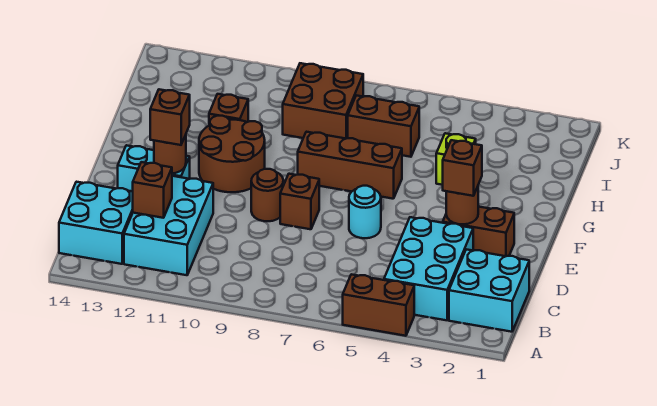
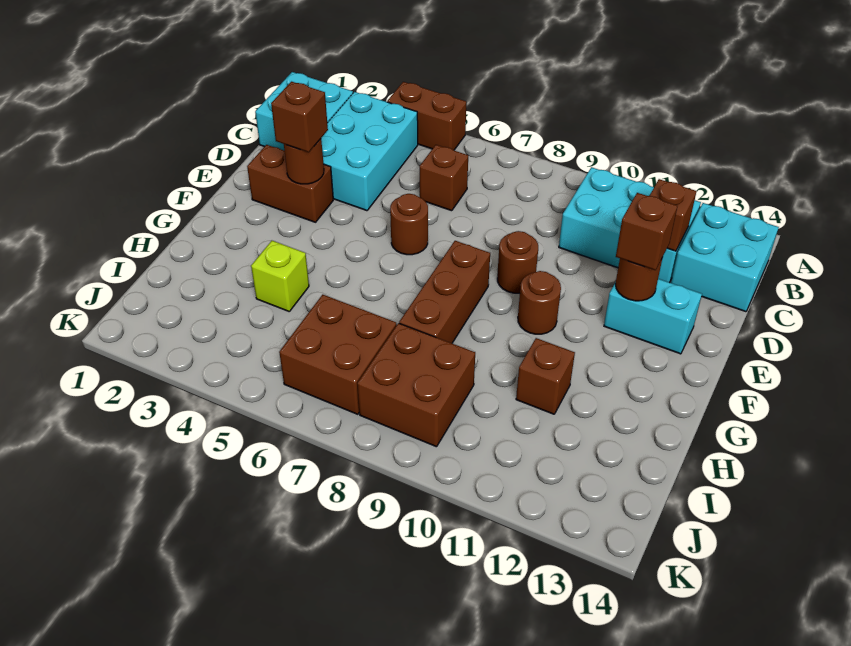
cyan brick B11:D12 level 1 -> cyan brick B10:C12 level 1
cyan round brick E6 level 1 -> brown round brick E6 level 1
brown brick E8 level 1 -> brown brick C6 level 1
brown round brick F10:G11 level 1 -> brown round brick F10 level 1
brown brick G6:G8 level 1 -> brown brick F8:H8 level 1
brown brick I6:I7 level 1 -> brown brick I6:J7 level 1

